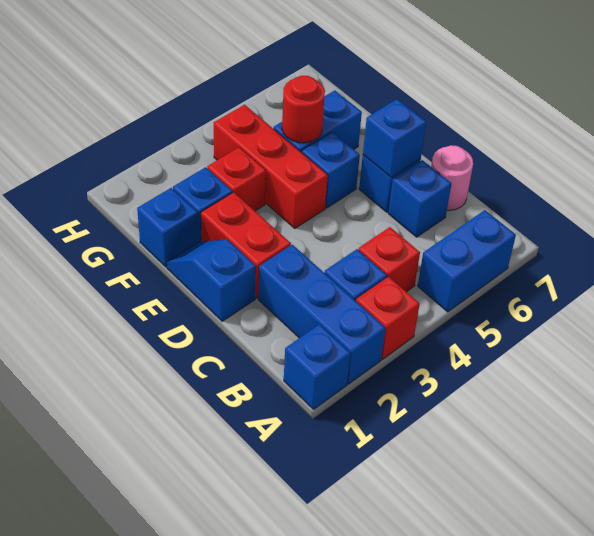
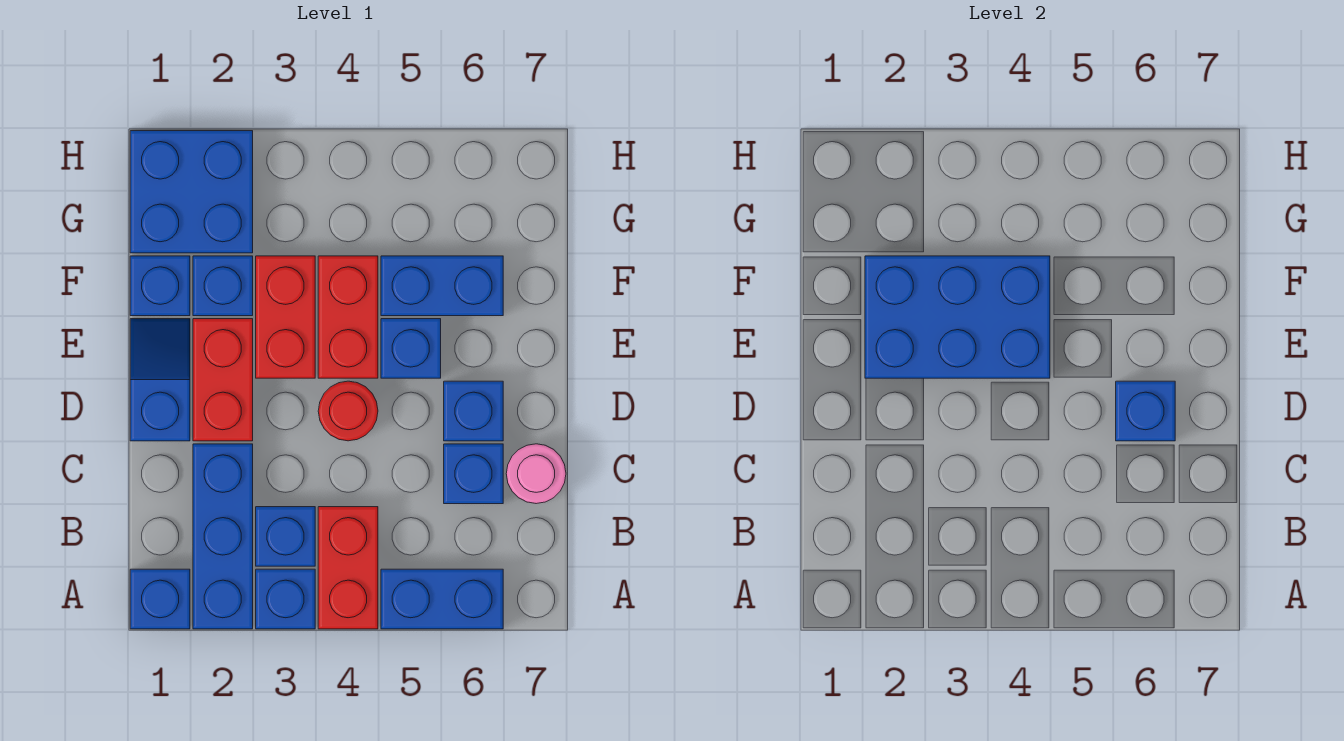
red brick A3 level 1 -> blue brick A3 level 1
red brick B4 level 1 -> red brick A4:B4 level 1
none -> blue brick E2:F4 level 2
red brick E4:G4 level 1 -> red brick E4:F4 level 1
red brick F3 level 1 -> red brick E3:F3 level 1
red round brick F5 level 2 -> red round brick D4 level 1
none -> blue brick G1:H2 level 1

